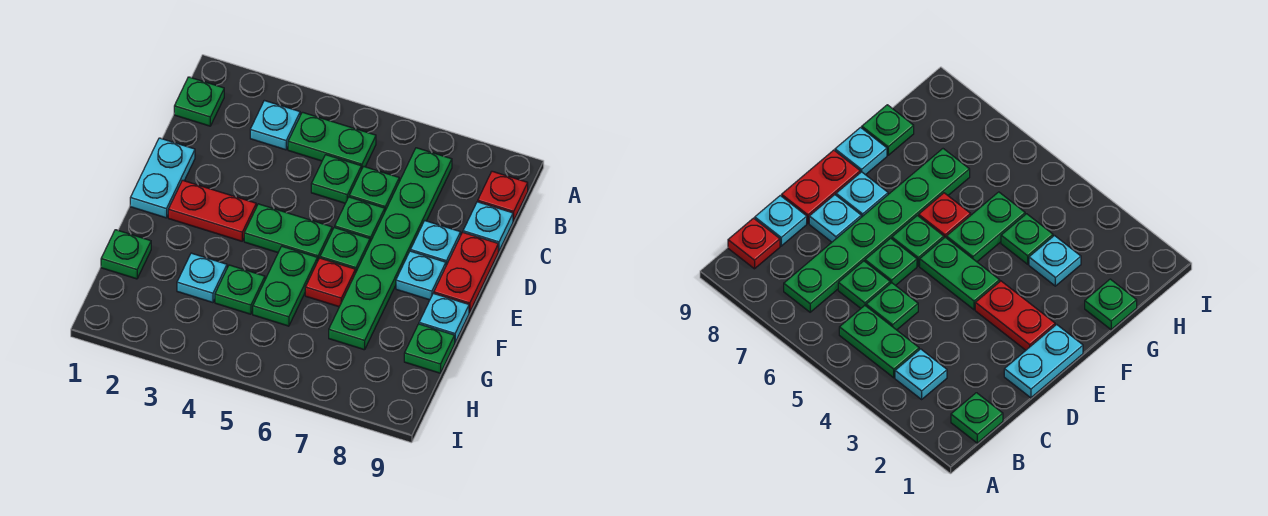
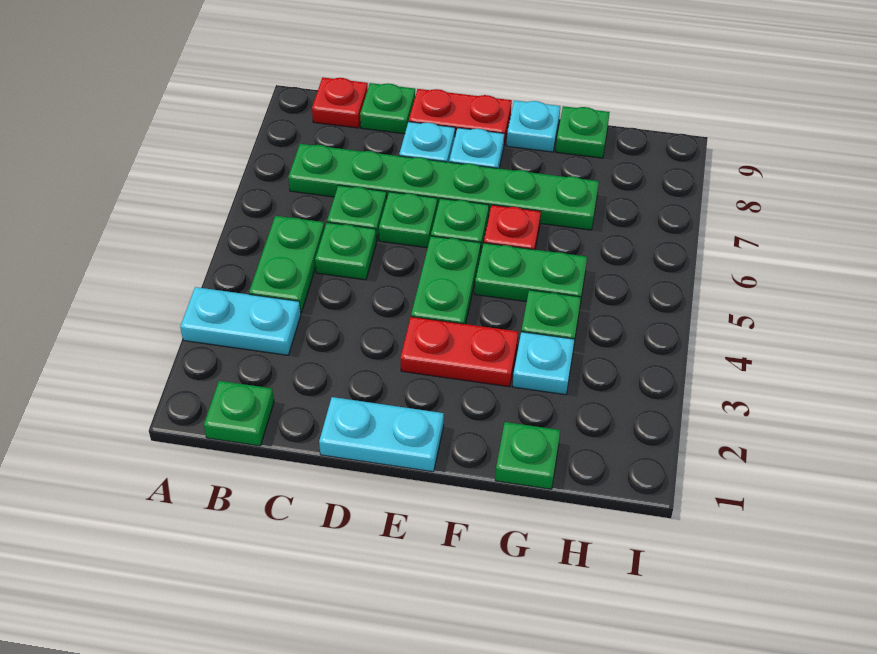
cyan plate B3 level 1 -> cyan plate A3:B3 level 1
cyan plate C9 level 1 -> green plate C9 level 1
red plate E2:E3 level 1 -> red plate E3:F3 level 1

